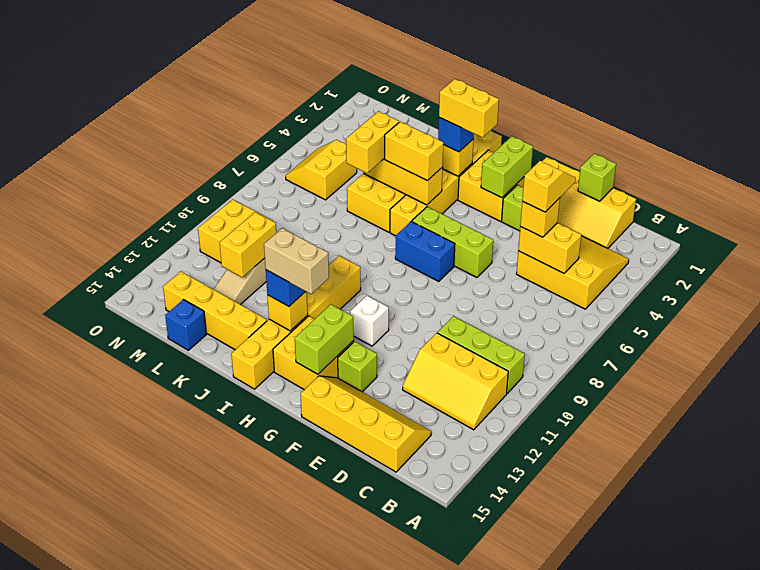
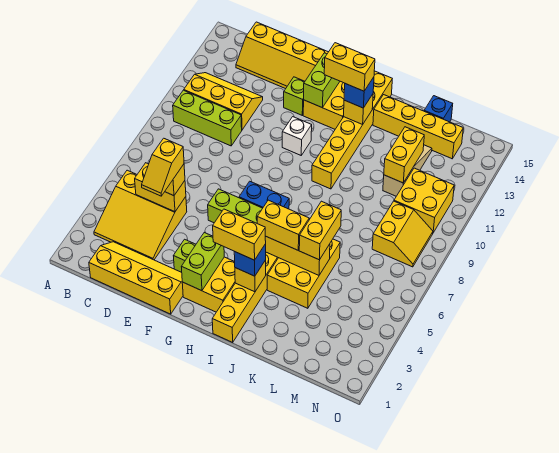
lime brick D1 level 2 -> none
tan brick H13:I13 level 4 -> yellow brick H13:I13 level 4
yellow slope M5:N6 level 1 top M -> yellow slope M8:N9 level 1 top M

